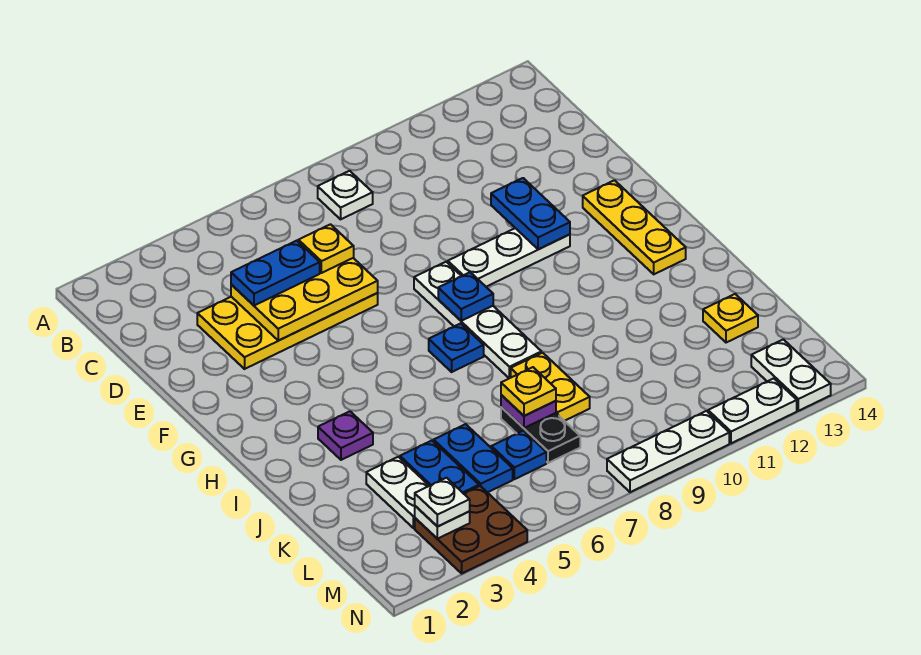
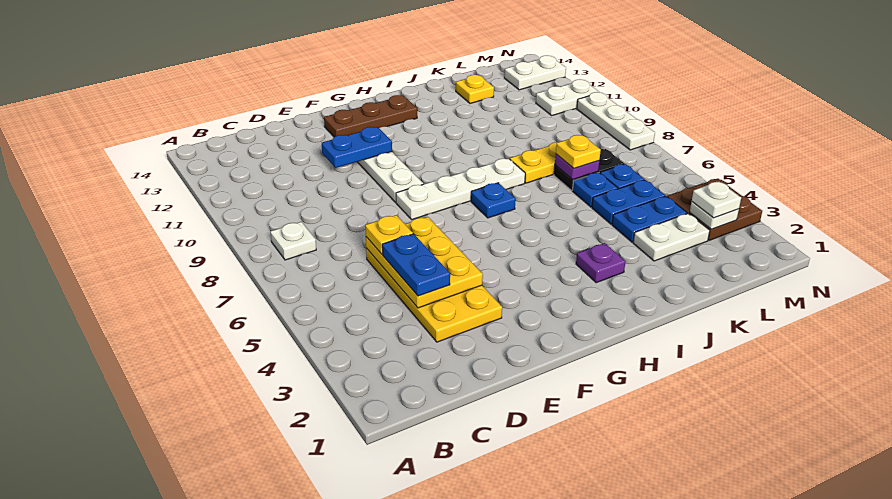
yellow plate F13:H13 level 1 -> brown plate F13:H13 level 1
blue plate G8 level 2 -> blue plate K6 level 1
white plate N11:N12 level 1 -> white plate M11:N11 level 1

